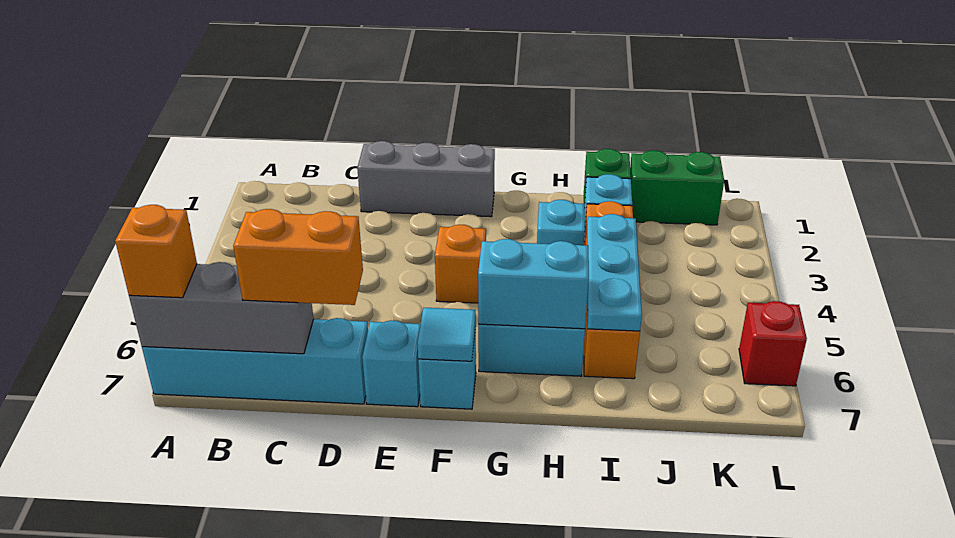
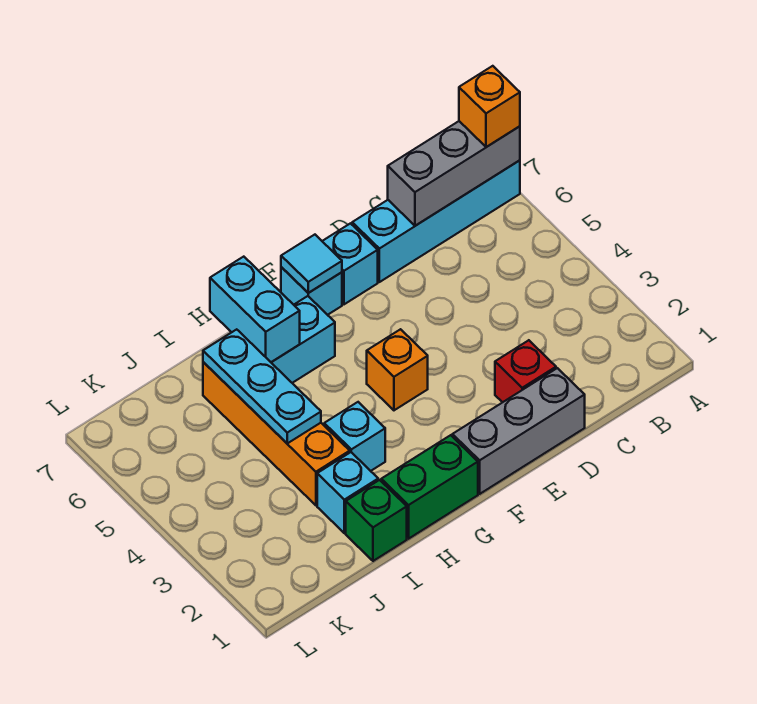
orange brick C7:D7 level 3 -> none
cyan brick G6:H6 level 2 -> cyan brick H6:H7 level 2
green brick J1:K1 level 1 -> green brick G1:H1 level 1
red brick L6 level 1 -> red brick D2 level 1

